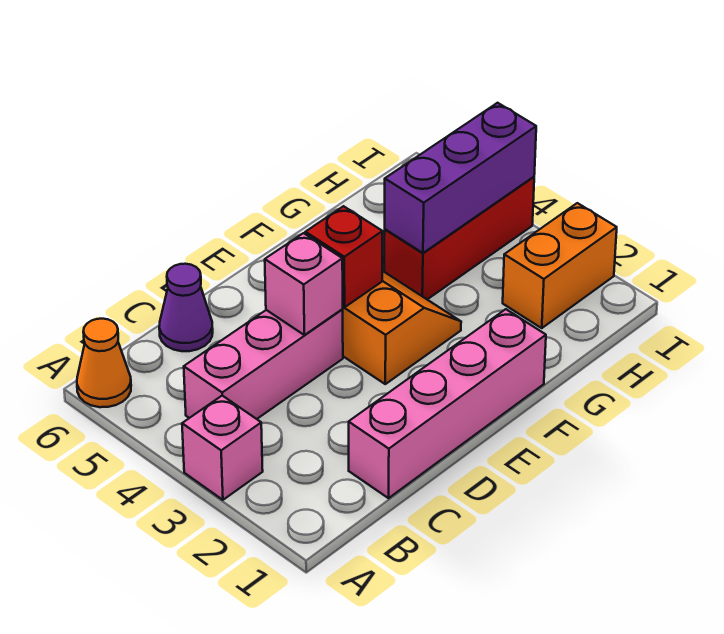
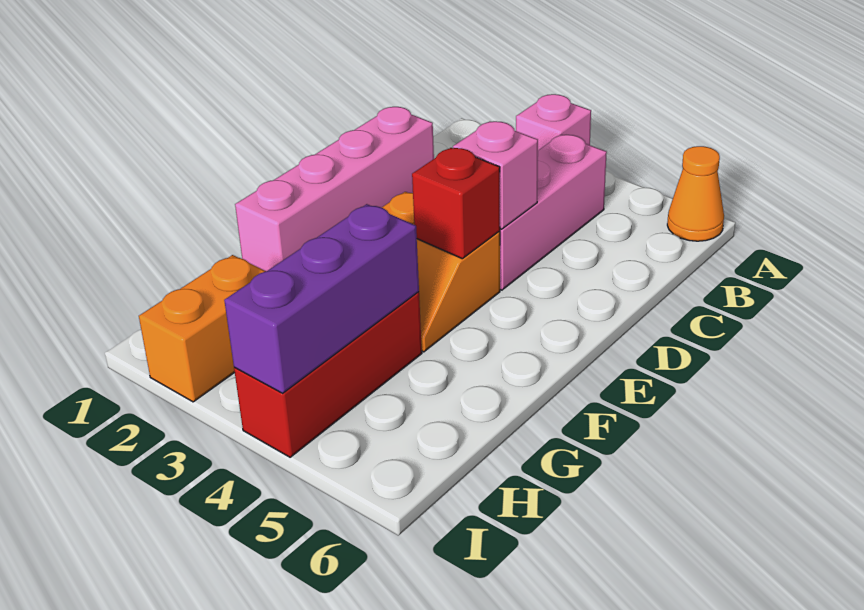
purple cone C6 level 1 -> none

